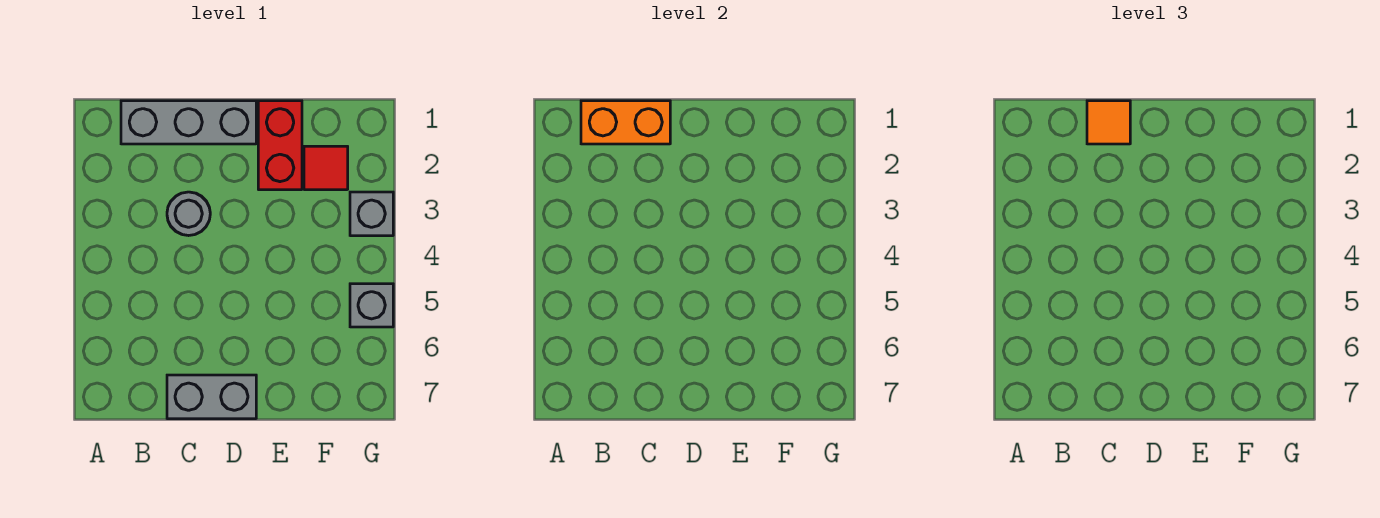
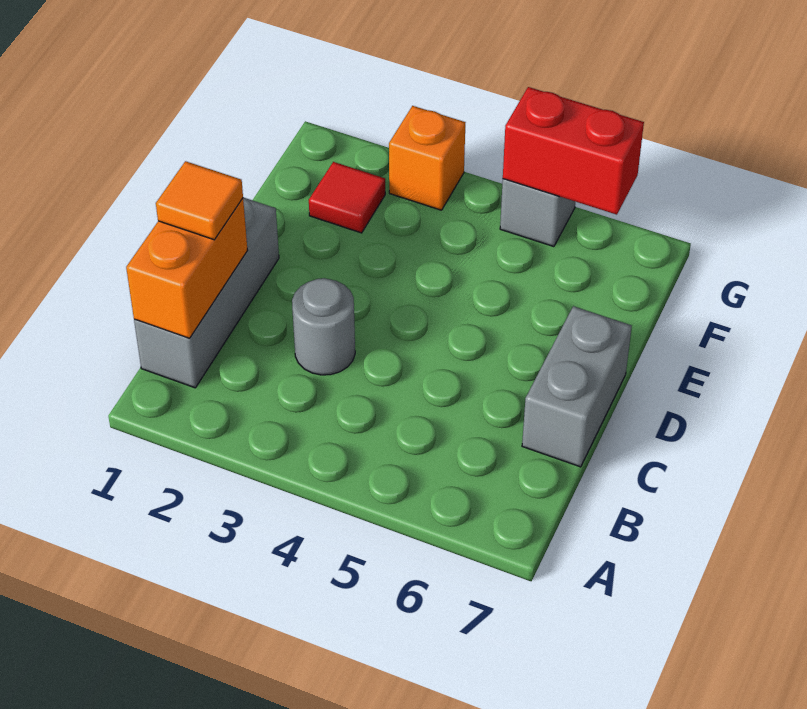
red brick E1:E2 level 1 -> red brick G5:G6 level 2
grey brick G3 level 1 -> orange brick G3 level 1

